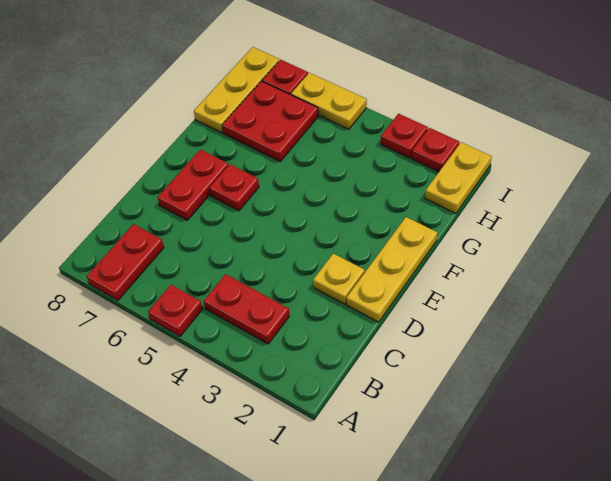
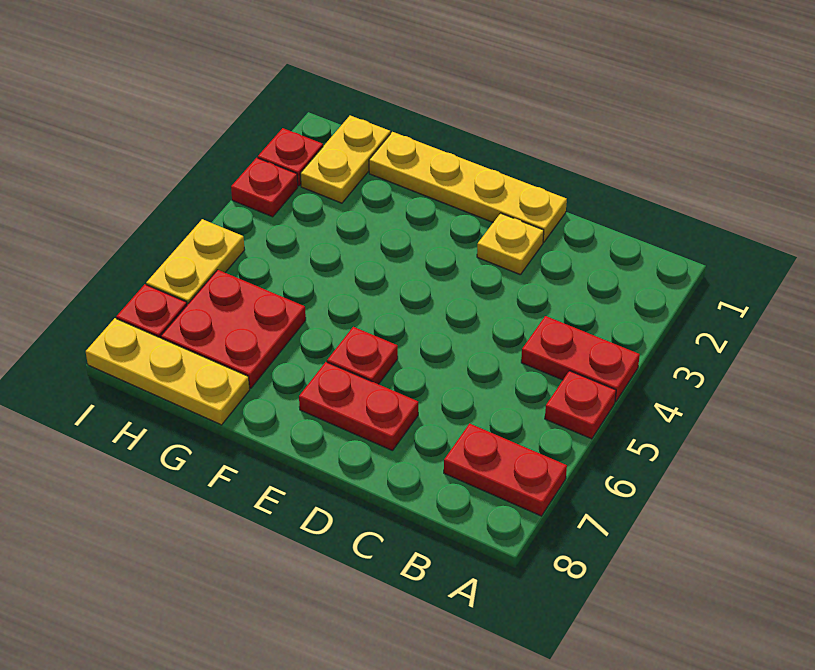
red plate B3:B4 level 1 -> red plate A4:B4 level 1
yellow plate D1:F1 level 1 -> yellow plate D1:G1 level 1
yellow plate H1:I1 level 1 -> yellow plate H1:H2 level 1

